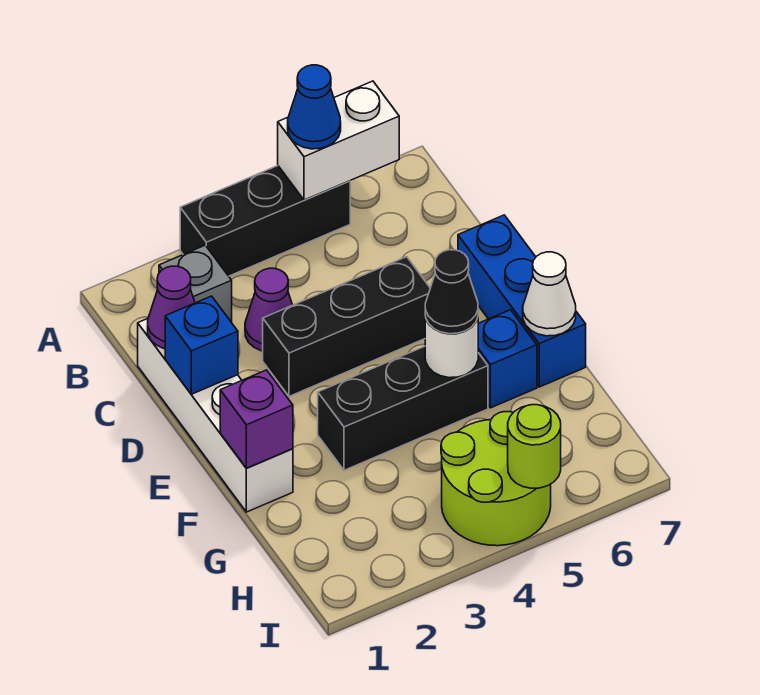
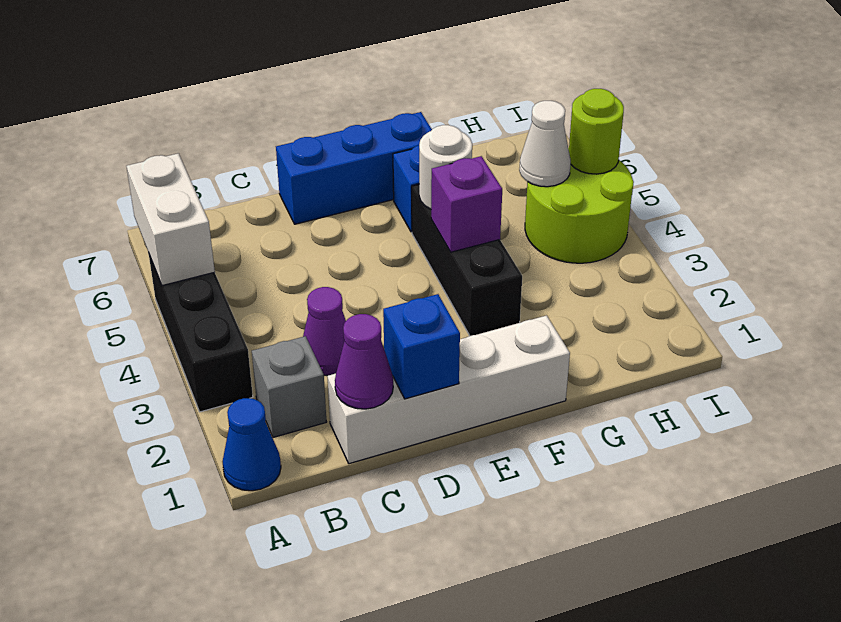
blue cone A5 level 3 -> blue cone A1 level 1
black brick D3:D5 level 1 -> none
purple brick F1 level 2 -> purple brick F4 level 2
black cone F5 level 3 -> none
white cone F7 level 2 -> white cone H5 level 2

